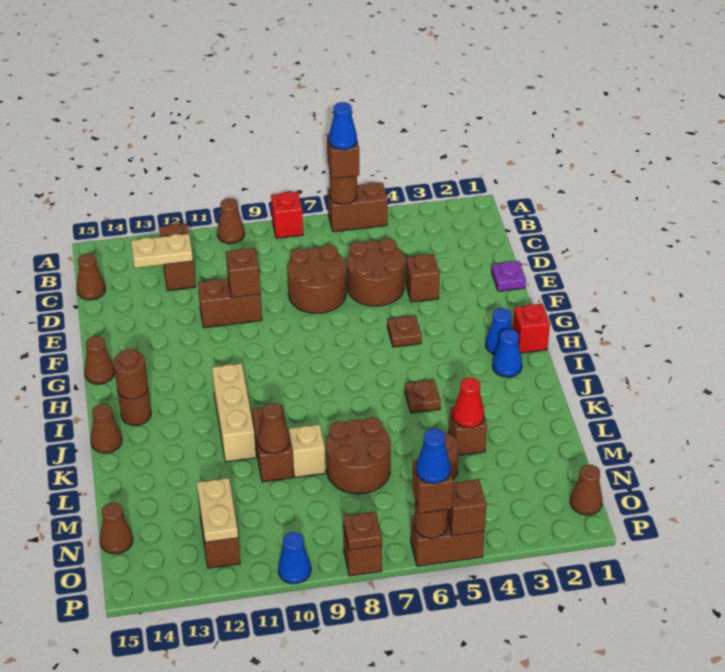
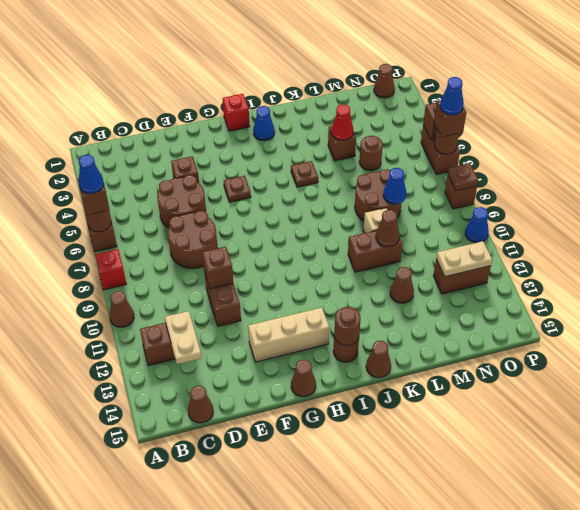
purple plate E1 level 1 -> none
blue cone H2 level 1 -> blue cone M8 level 2
tan brick I11:K11 level 1 -> tan brick F13:H13 level 1
brown cone N15 level 1 -> brown cone L12 level 1

